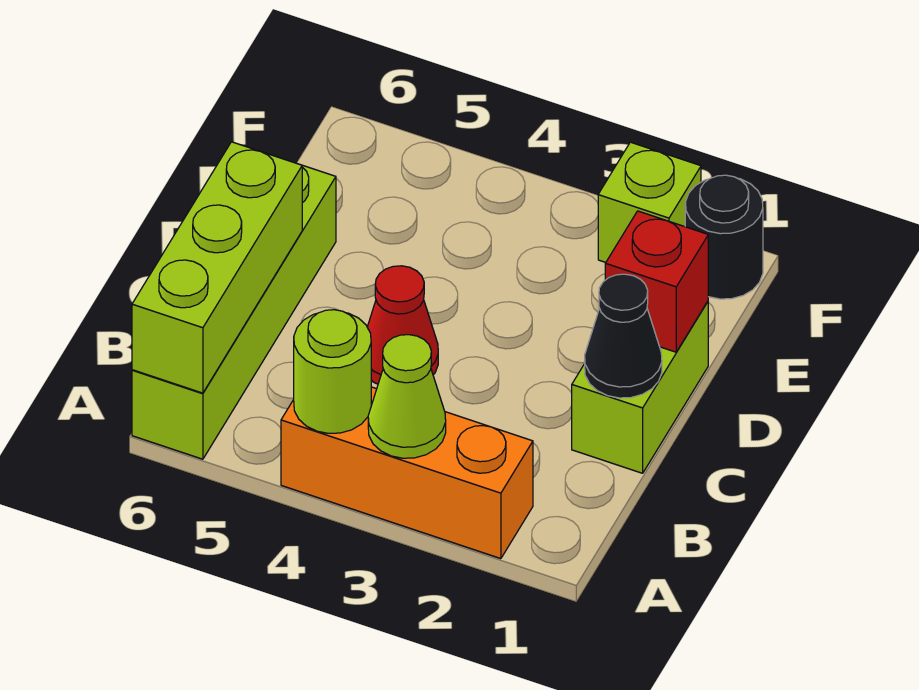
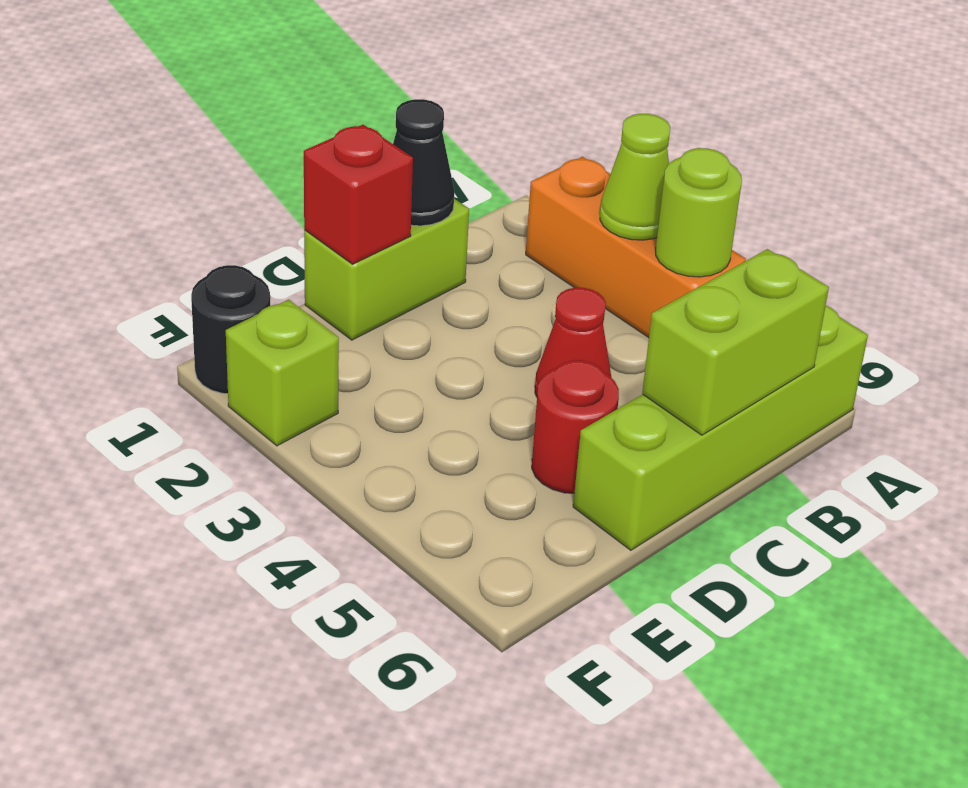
lime brick A6:C6 level 2 -> lime brick B6:C6 level 2
none -> red round brick D5 level 1

